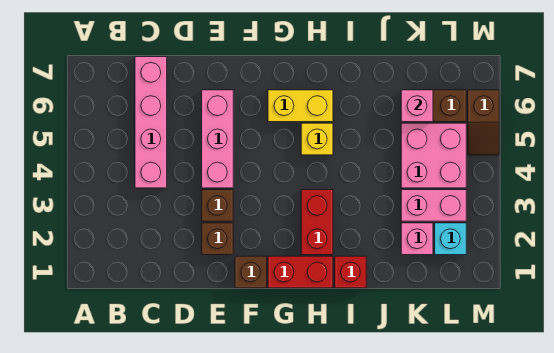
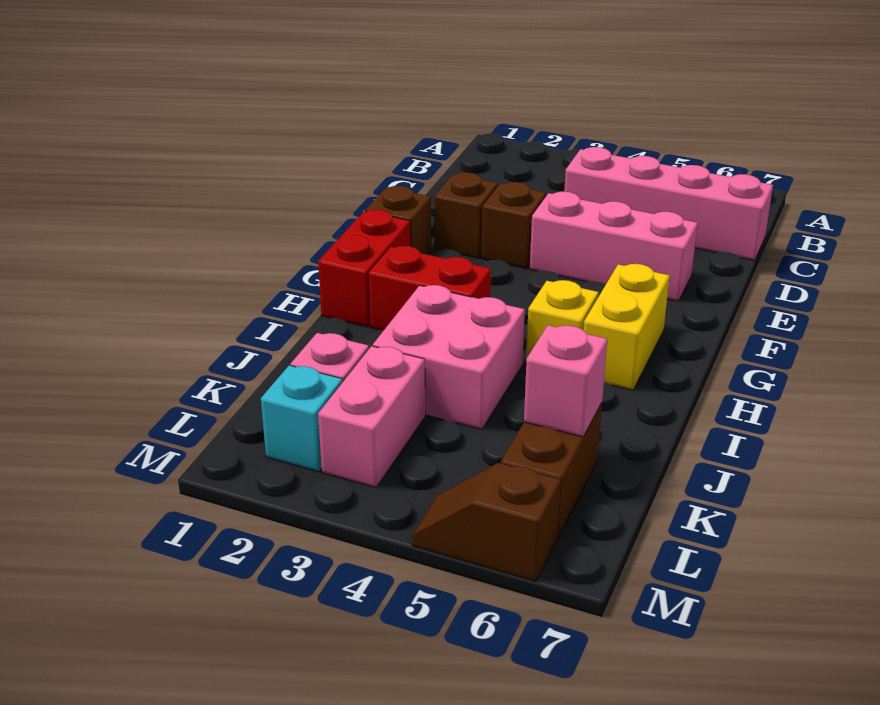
red brick I1 level 1 -> none
pink brick K4:L5 level 1 -> pink brick I3:J4 level 1

